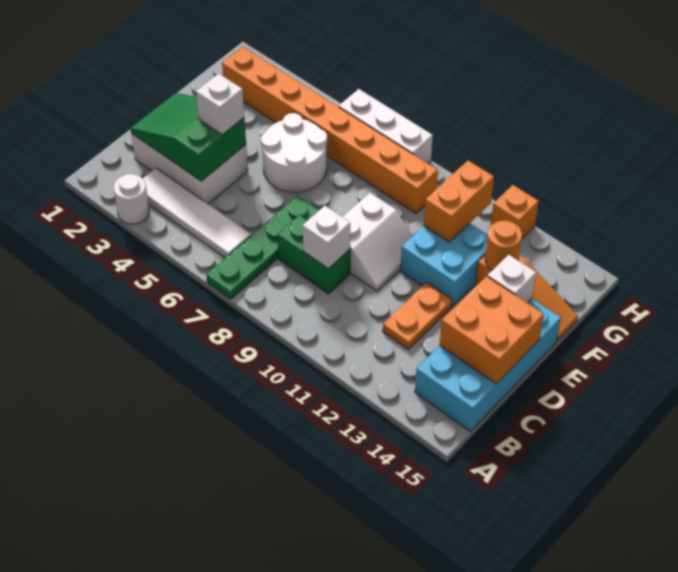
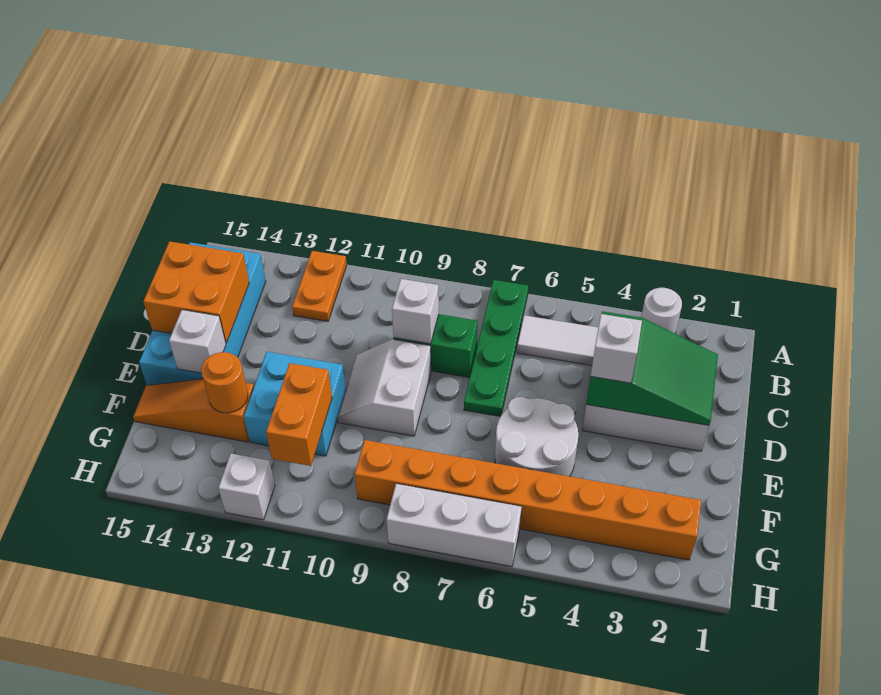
orange plate C12:D12 level 1 -> orange plate A12:B12 level 1
orange brick H12 level 1 -> white brick H12 level 1

